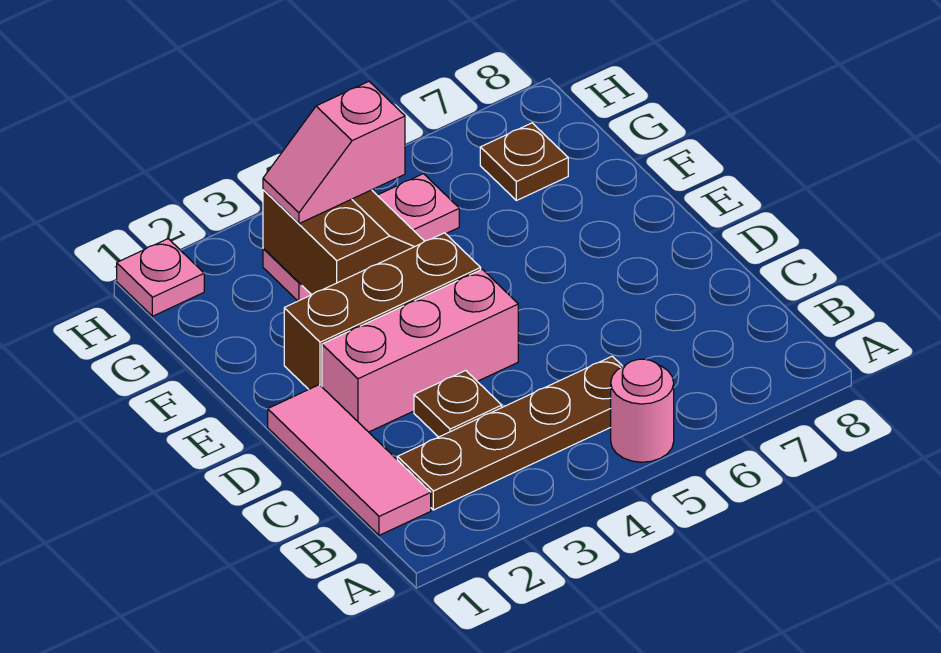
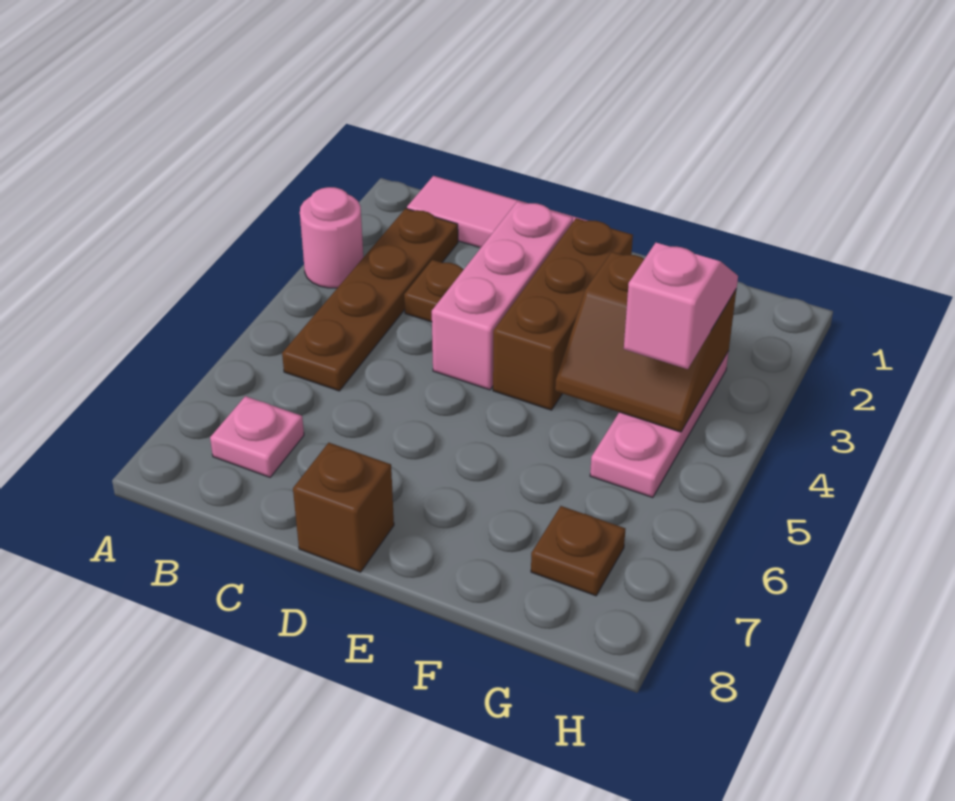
pink round brick A5 level 1 -> pink round brick A3 level 1
none -> brown brick D8 level 1
pink plate H1 level 1 -> pink plate B7 level 1

